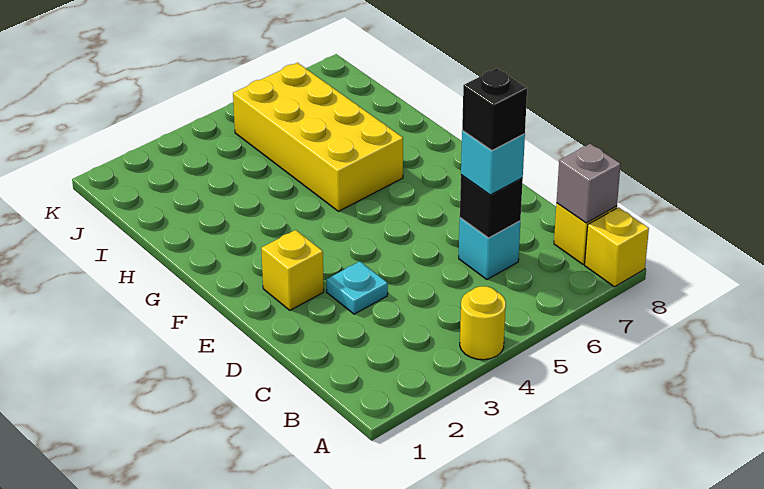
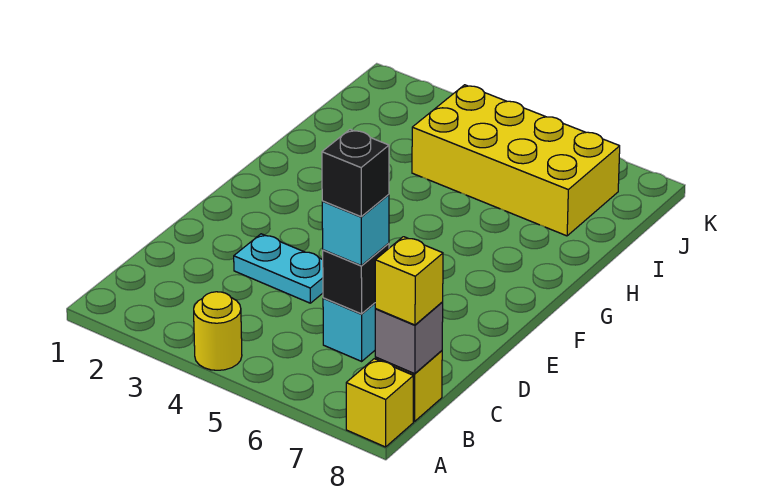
cyan plate D3 level 1 -> cyan plate D3:D4 level 1
yellow brick E2 level 1 -> yellow brick B8 level 3
yellow brick G5:J6 level 1 -> yellow brick I4:J7 level 1

